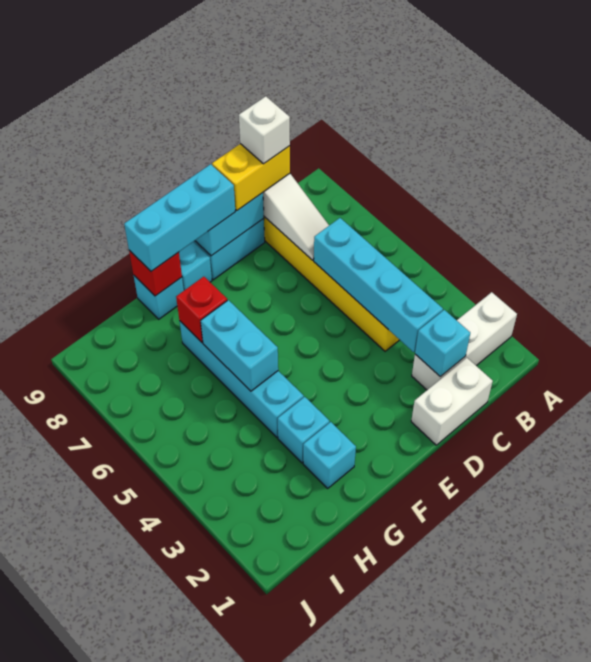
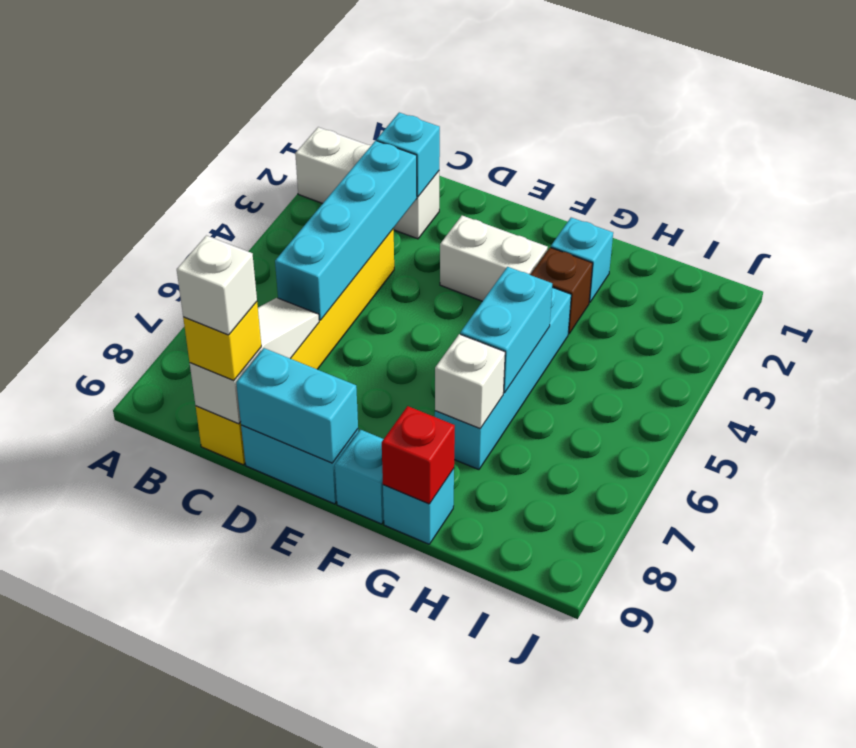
white brick C1:D1 level 1 -> white brick E3:F3 level 1
yellow brick C9:D9 level 3 -> yellow brick C9 level 3
cyan brick E9:G9 level 3 -> none
cyan brick G3 level 1 -> brown brick G3 level 1
red brick G7 level 2 -> white brick G7 level 2

